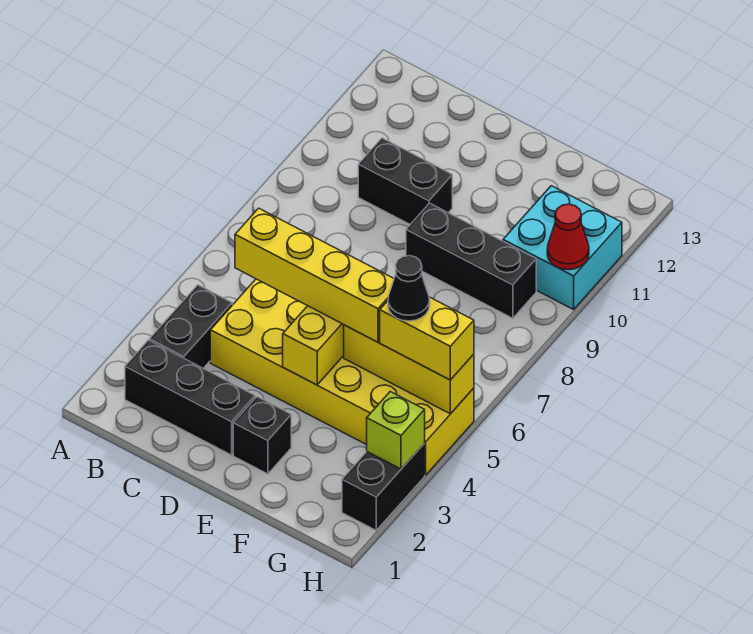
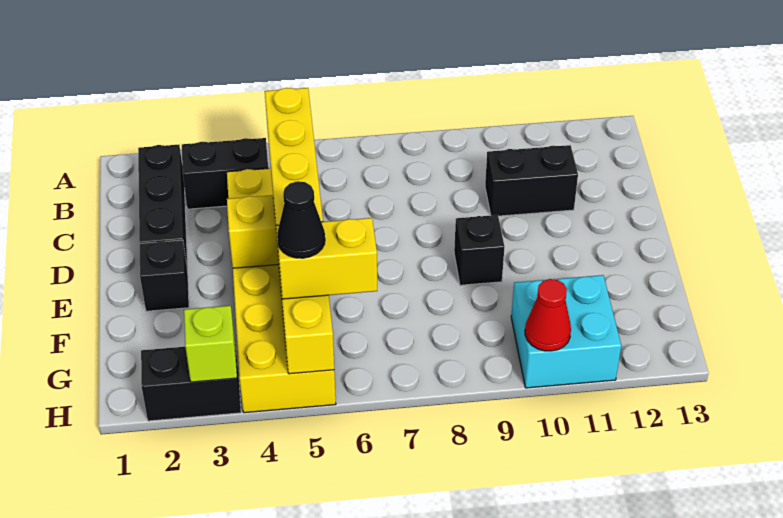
black brick C10:D10 level 1 -> black brick C10:C11 level 1
black brick E9:G9 level 1 -> black brick E9 level 1
yellow brick G5:H5 level 3 -> yellow brick G5:G6 level 3

